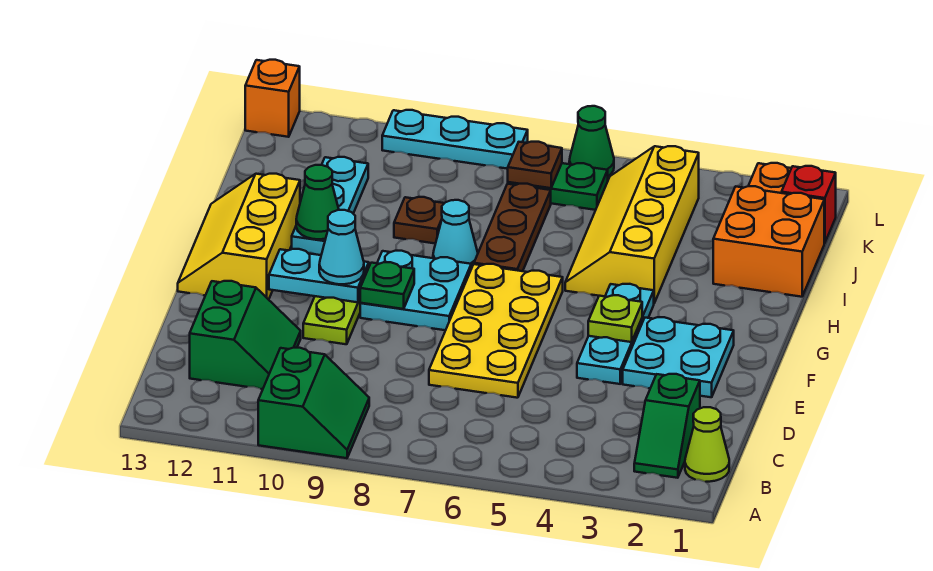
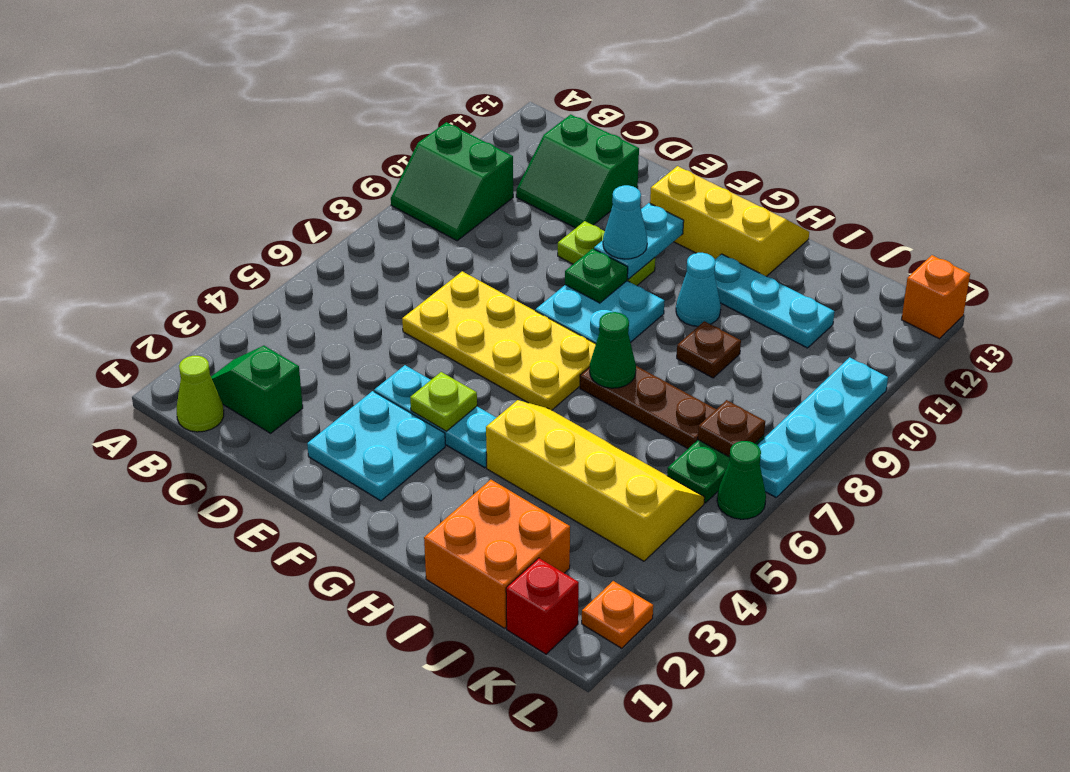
cyan cone H8 level 1 -> cyan cone H10 level 1
green cone H11 level 2 -> green cone H7 level 2
cyan plate L8:L10 level 1 -> cyan plate L7:L10 level 1

